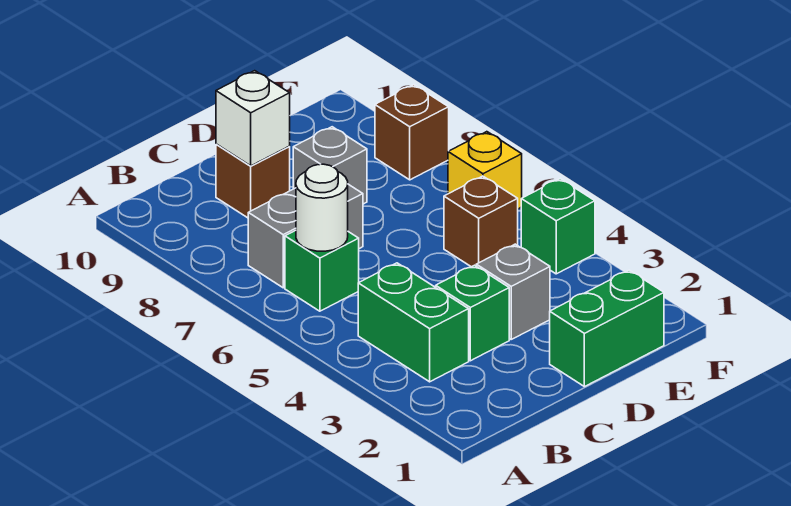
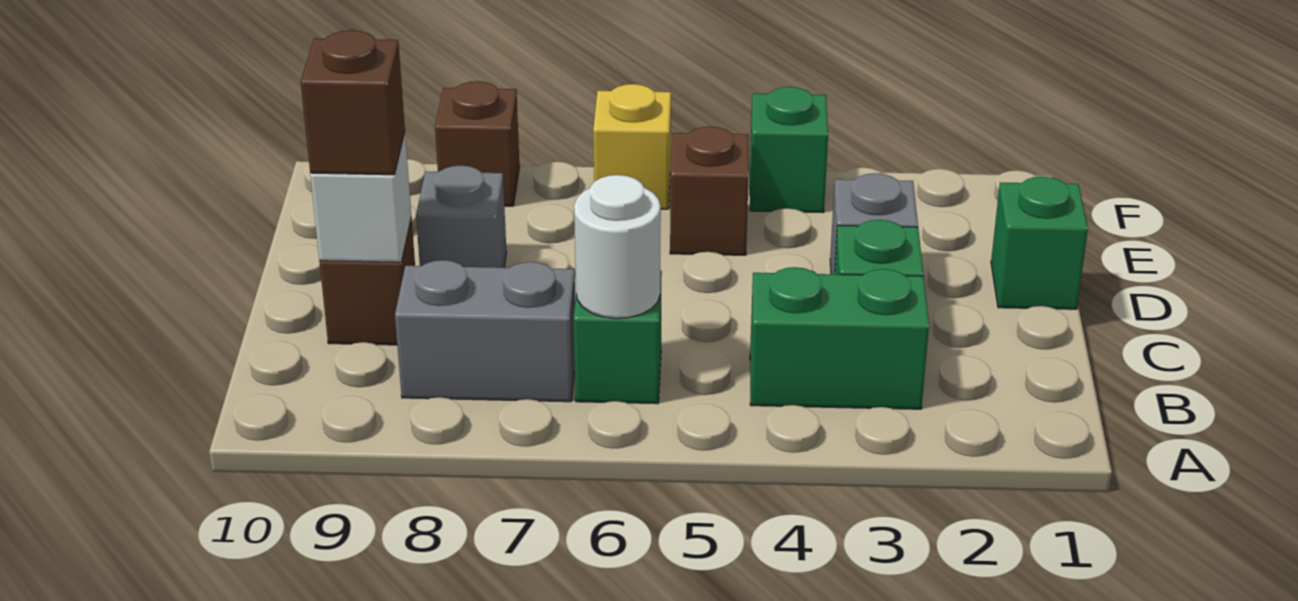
grey brick B7:C7 level 1 -> grey brick B7:B8 level 1
none -> brown brick C9 level 3
green brick D1:E1 level 1 -> green brick D1 level 1

